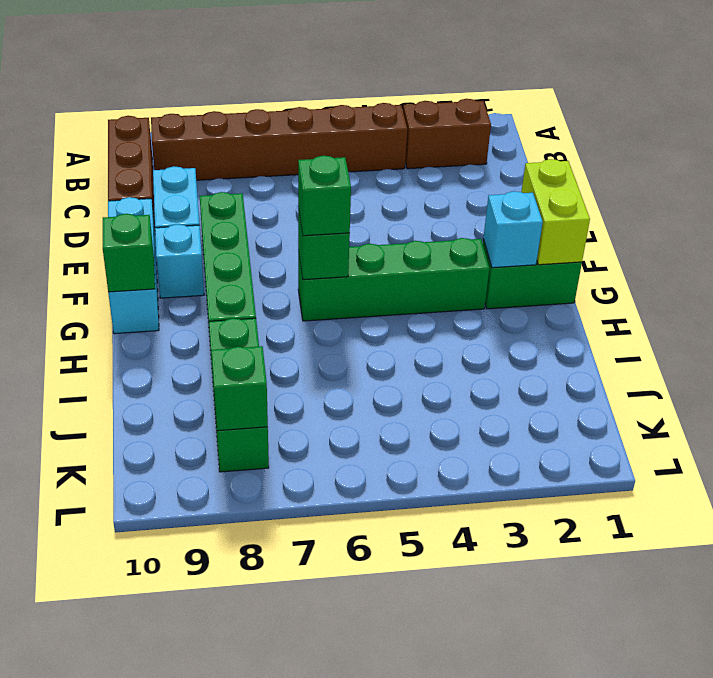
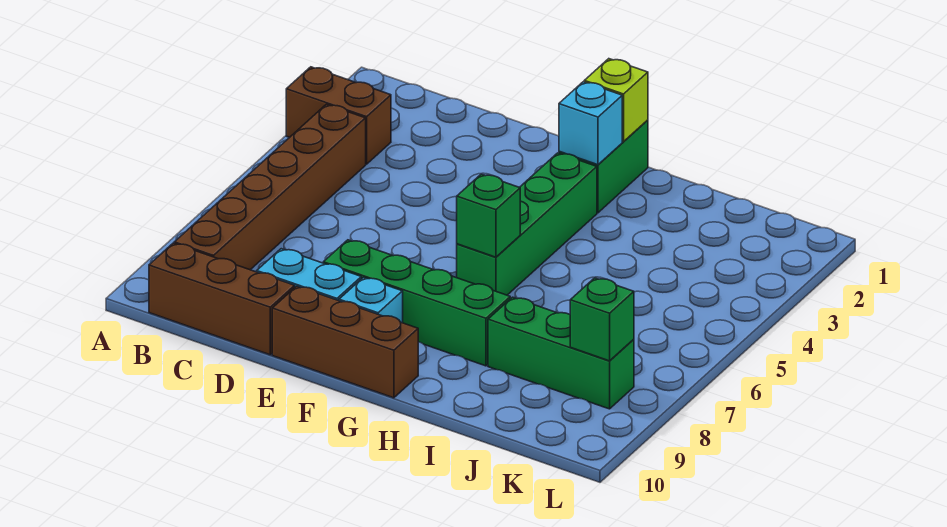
brown brick B2:B3 level 1 -> brown brick A3:B3 level 1
cyan brick E10:G10 level 1 -> brown brick E10:G10 level 1
lime brick F1:G1 level 2 -> lime brick G1 level 2
green brick G6 level 3 -> none
green brick G10 level 2 -> none

